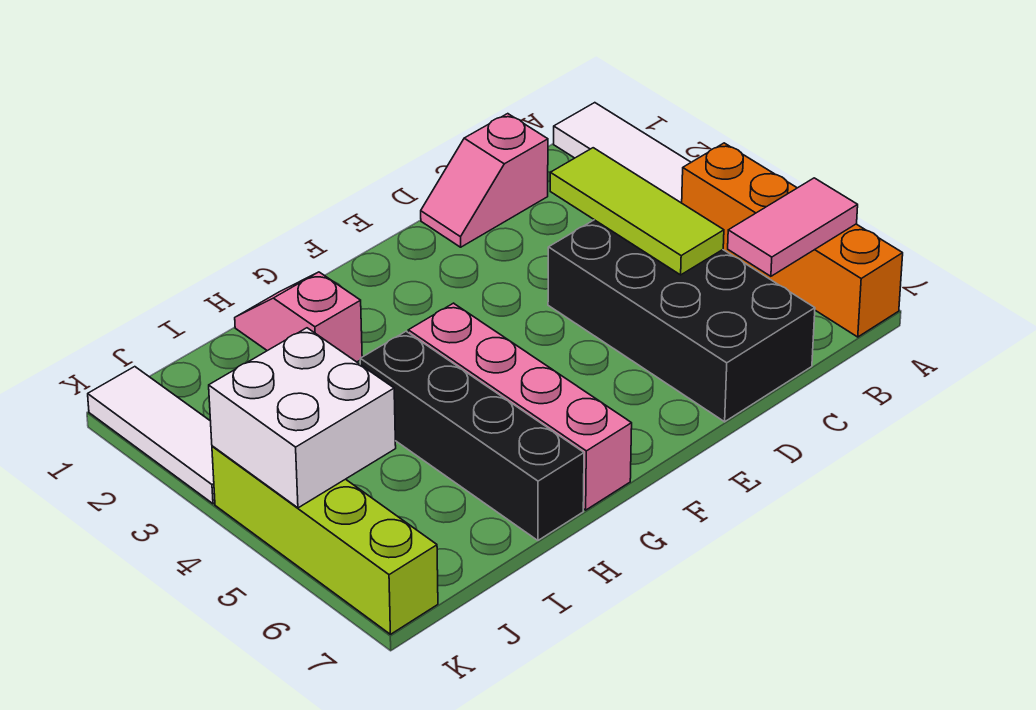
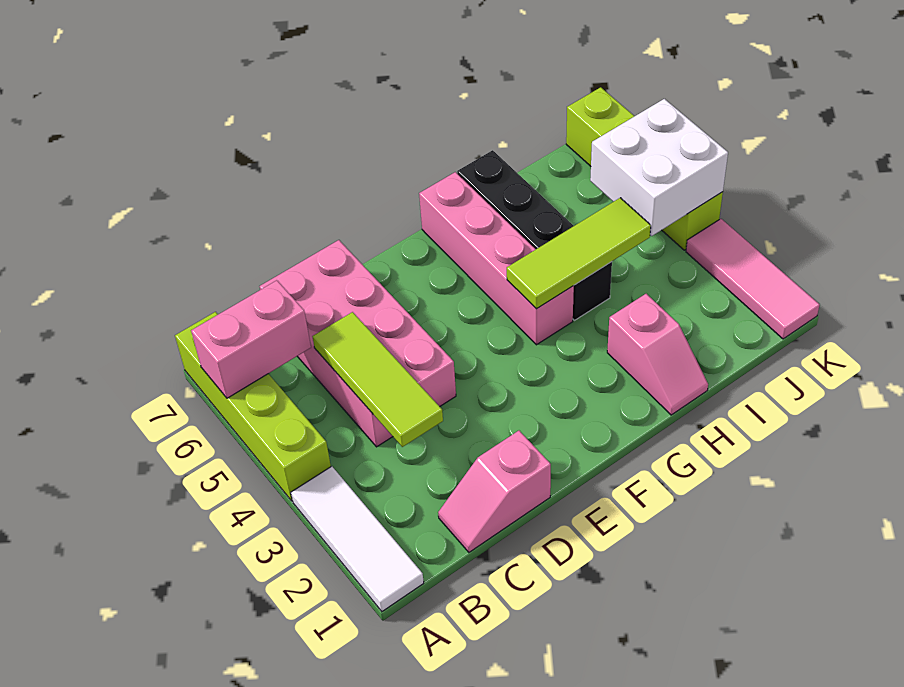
orange brick A4:A7 level 1 -> lime brick A4:A7 level 1
pink tile A6:B6 level 2 -> pink brick A6:B6 level 2
pink slope C1:D1 level 1 top C -> pink slope C1:D1 level 1 top D
black brick C4:D7 level 1 -> pink brick C4:D7 level 1
none -> lime tile G4:I4 level 2
white tile K1:K3 level 1 -> pink tile K1:K3 level 1

